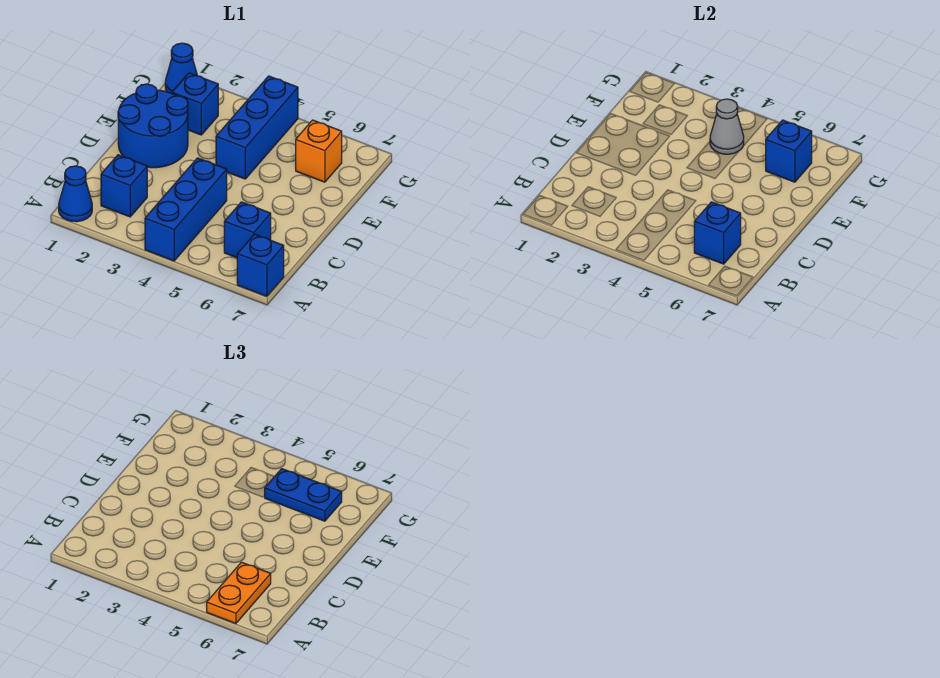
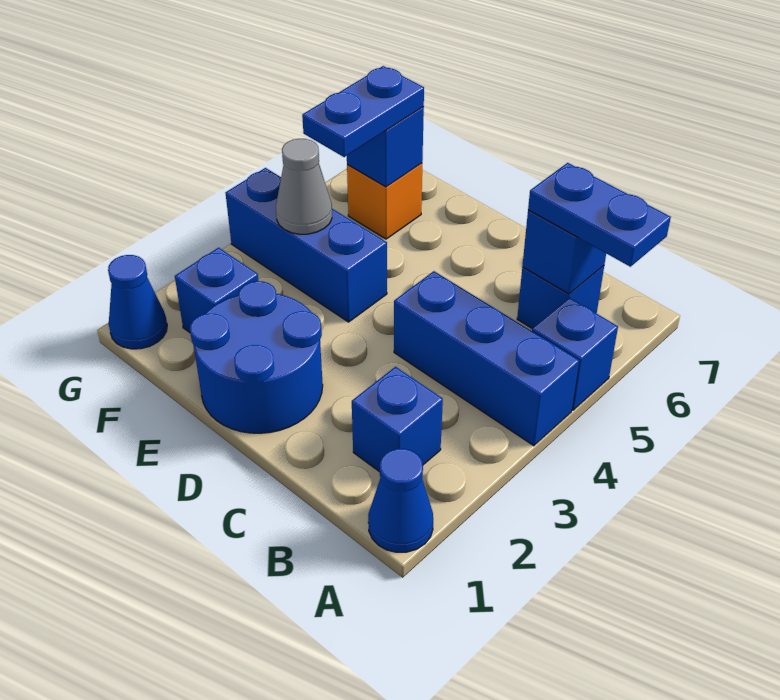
orange plate A6:B6 level 3 -> blue plate A6:B6 level 3
blue brick A7 level 1 -> blue brick A5 level 1

